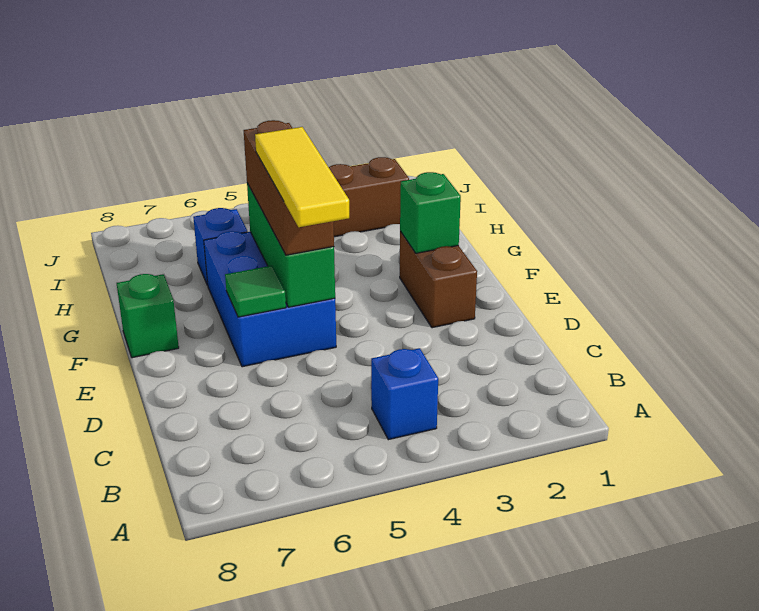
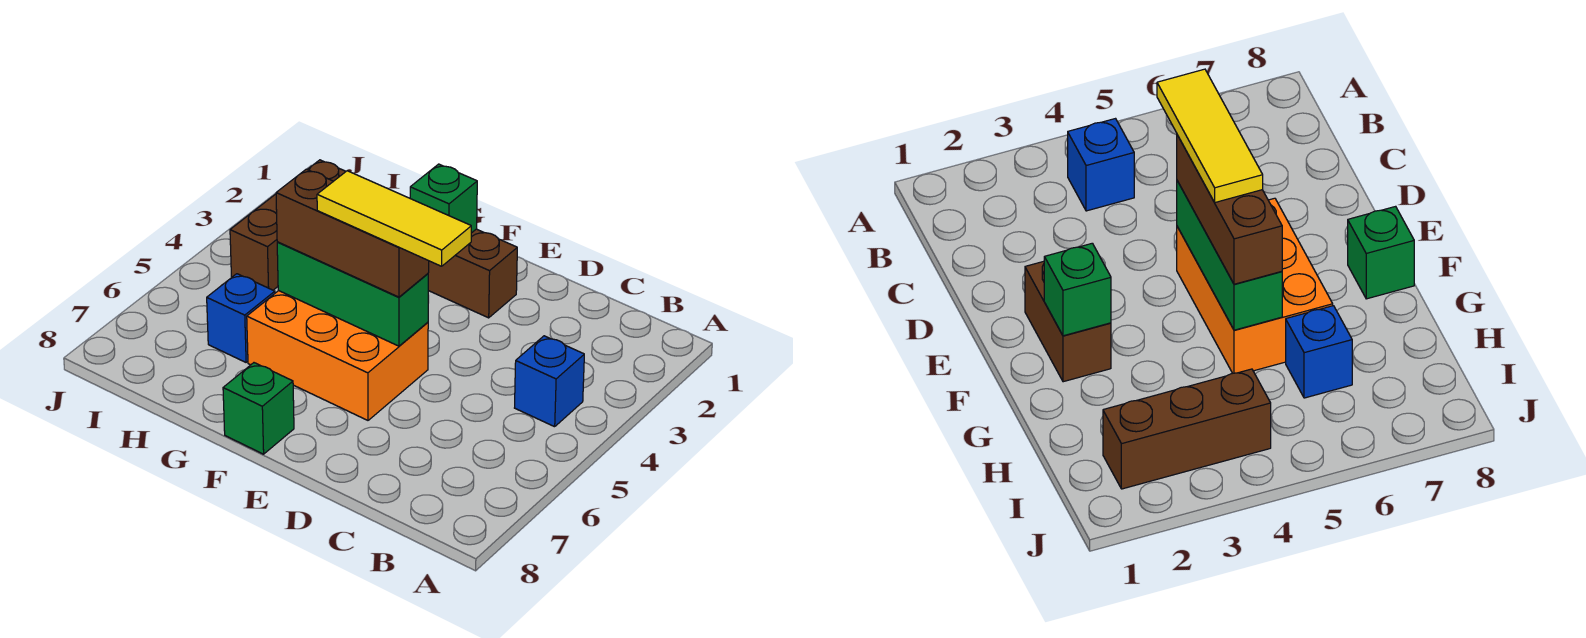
blue brick E5:G6 level 1 -> orange brick E5:G6 level 1
green tile E6 level 2 -> none

